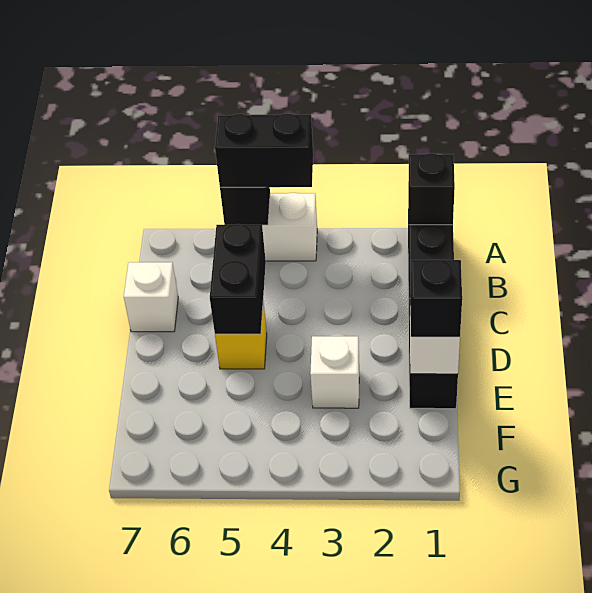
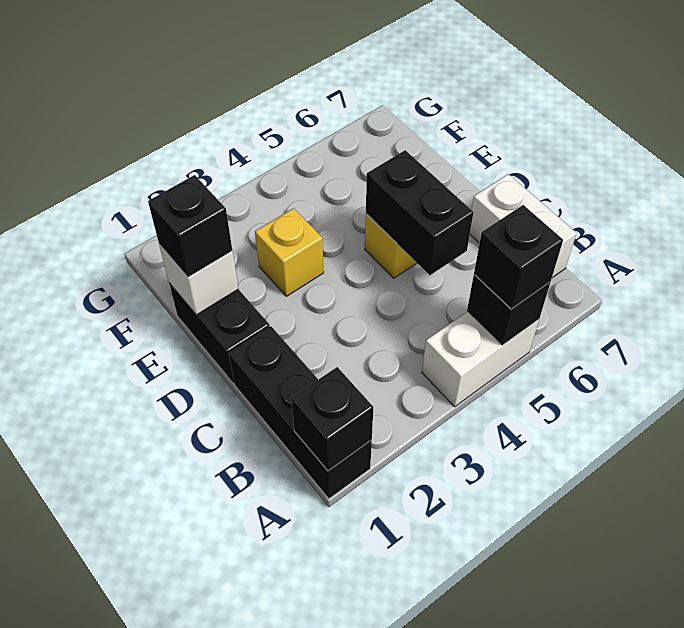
black brick A4:A5 level 3 -> black brick A5 level 3
white brick C7 level 1 -> white brick B7:C7 level 1
white brick E3 level 1 -> yellow brick E3 level 1

